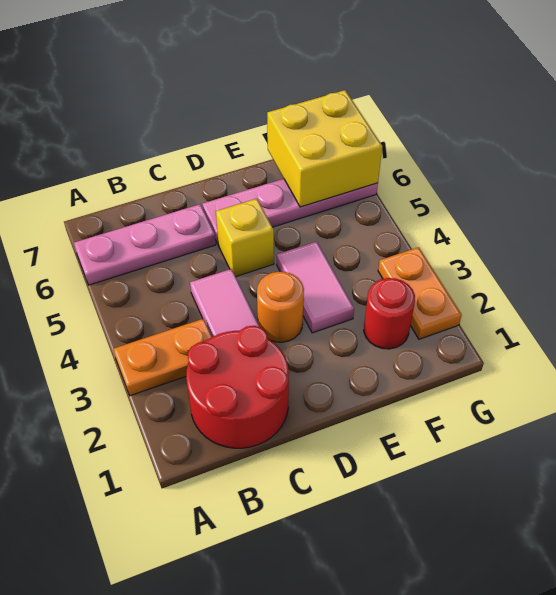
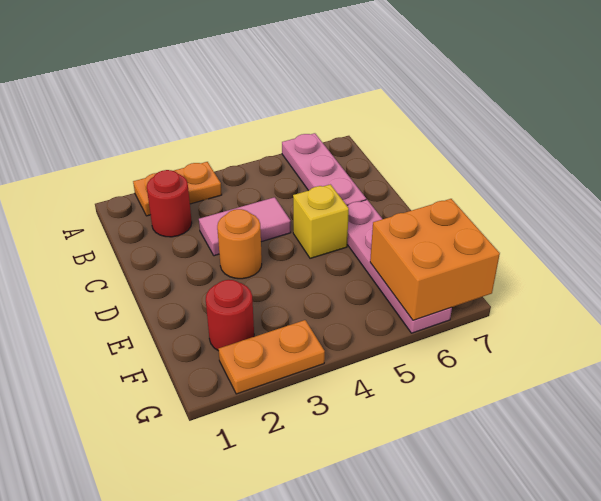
orange plate A3:B3 level 1 -> orange plate A2:A3 level 1
red round brick B1:C2 level 1 -> red round brick B2 level 1
pink tile E3:E4 level 1 -> none
yellow brick F6:G7 level 2 -> orange brick F6:G7 level 2

